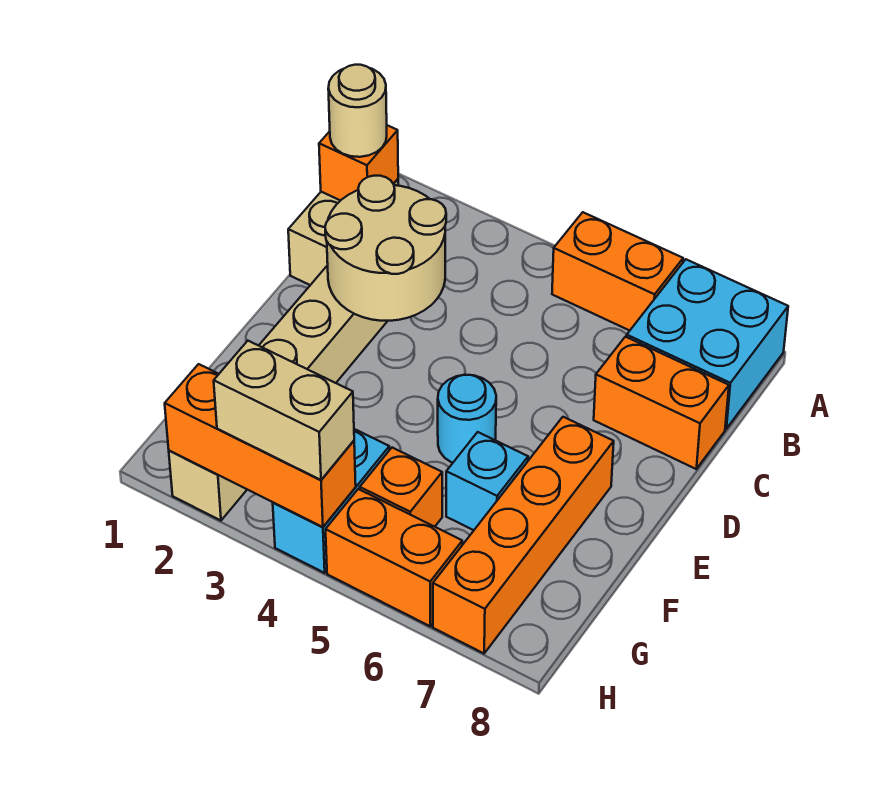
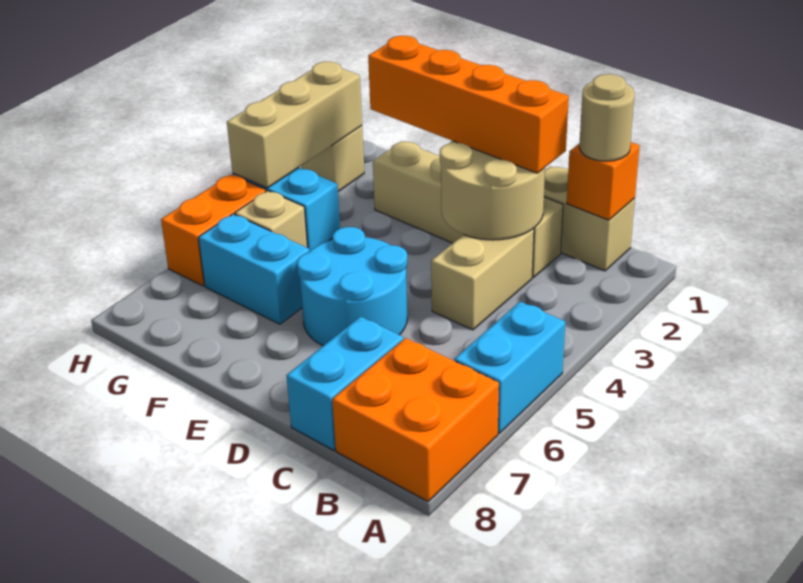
orange brick A5:A6 level 1 -> cyan brick A5:A6 level 1
cyan brick A7:B8 level 1 -> orange brick A7:B8 level 1
orange brick C7:C8 level 1 -> cyan brick C7:C8 level 1
cyan round brick E5 level 1 -> cyan round brick D5:E6 level 1
orange brick E7:H7 level 1 -> orange brick C2:F2 level 3
cyan brick F6 level 1 -> cyan brick F6:G6 level 1
orange brick G5 level 1 -> tan brick G5 level 1
orange brick H2:H4 level 2 -> tan brick H2:H4 level 2
tan brick H3:H4 level 3 -> tan brick C3:C4 level 1

